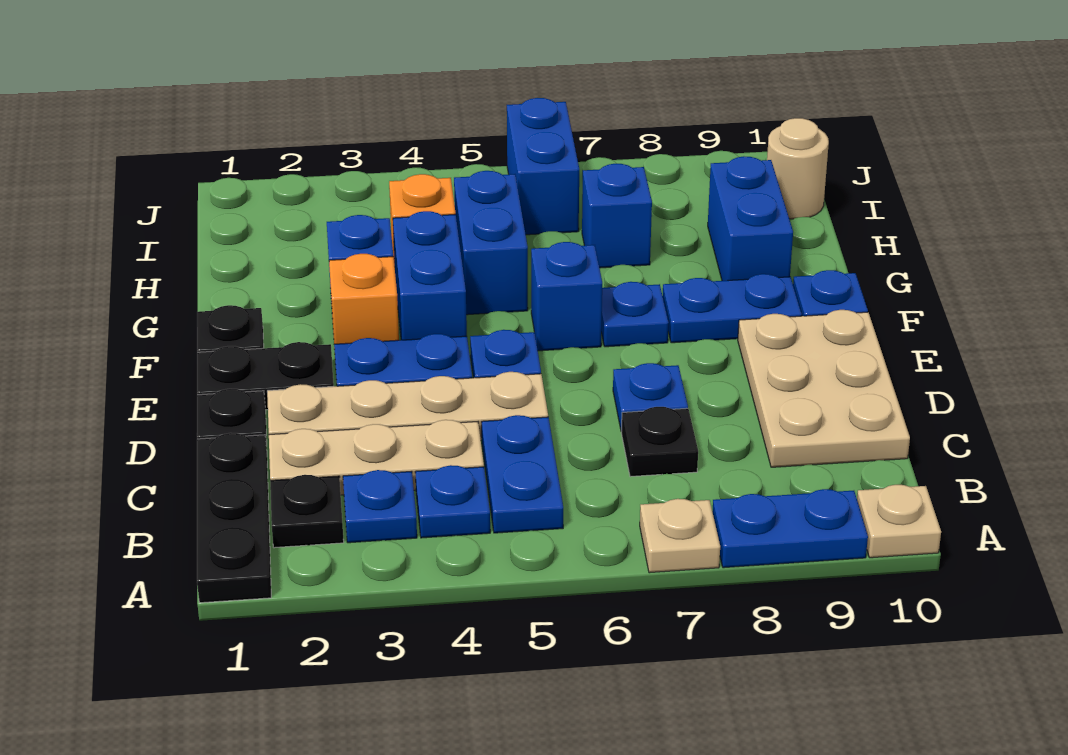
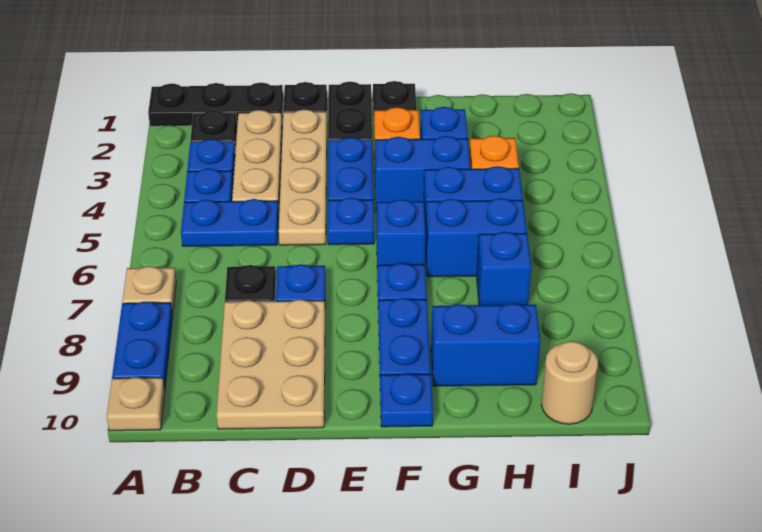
tan plate C9:E10 level 1 -> tan plate C8:D10 level 1
blue brick I6:J6 level 1 -> blue brick G6:H6 level 1

